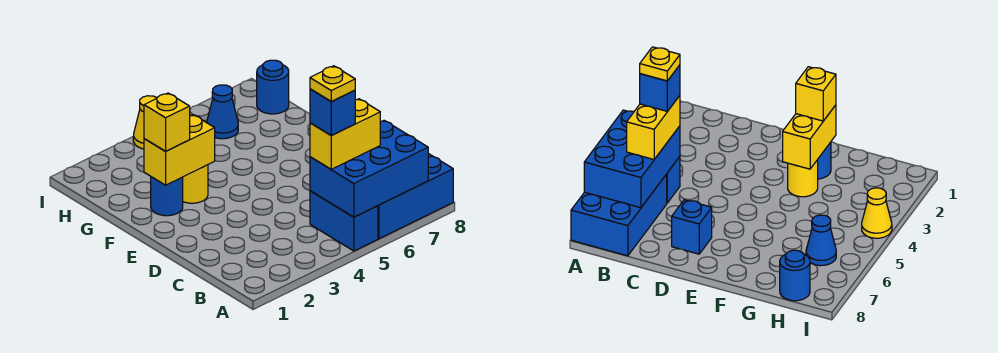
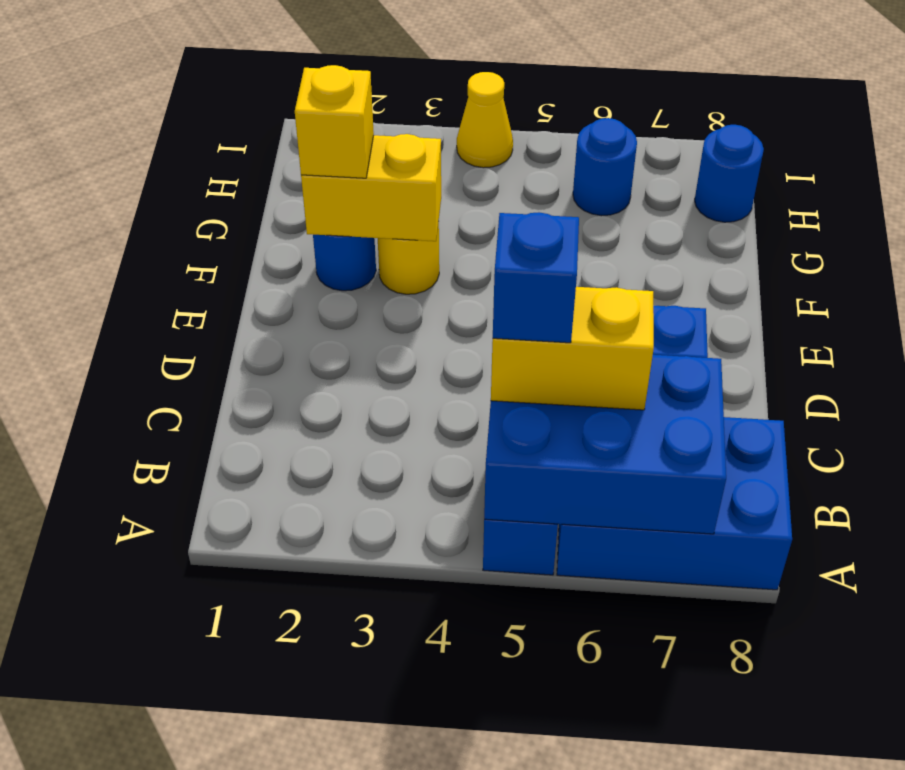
yellow plate B5 level 5 -> none
blue cone H6 level 1 -> blue round brick H6 level 1

